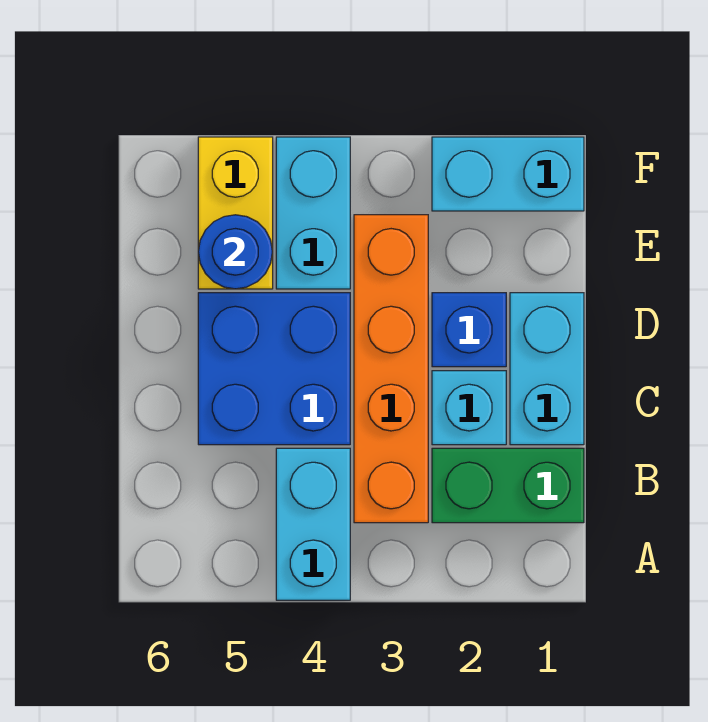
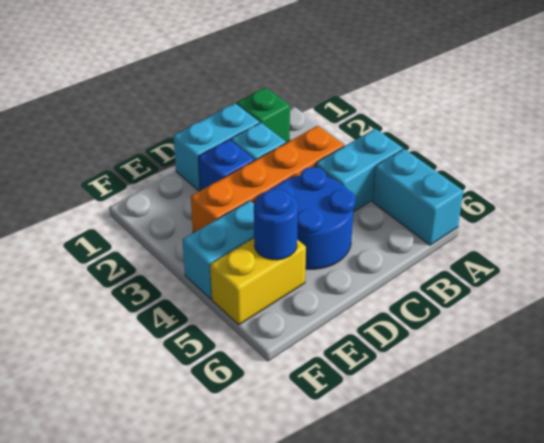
green brick B1:B2 level 1 -> green brick B1 level 1
blue brick C4:D5 level 1 -> blue round brick C4:D5 level 1
cyan brick F1:F2 level 1 -> cyan brick A5:A6 level 1

